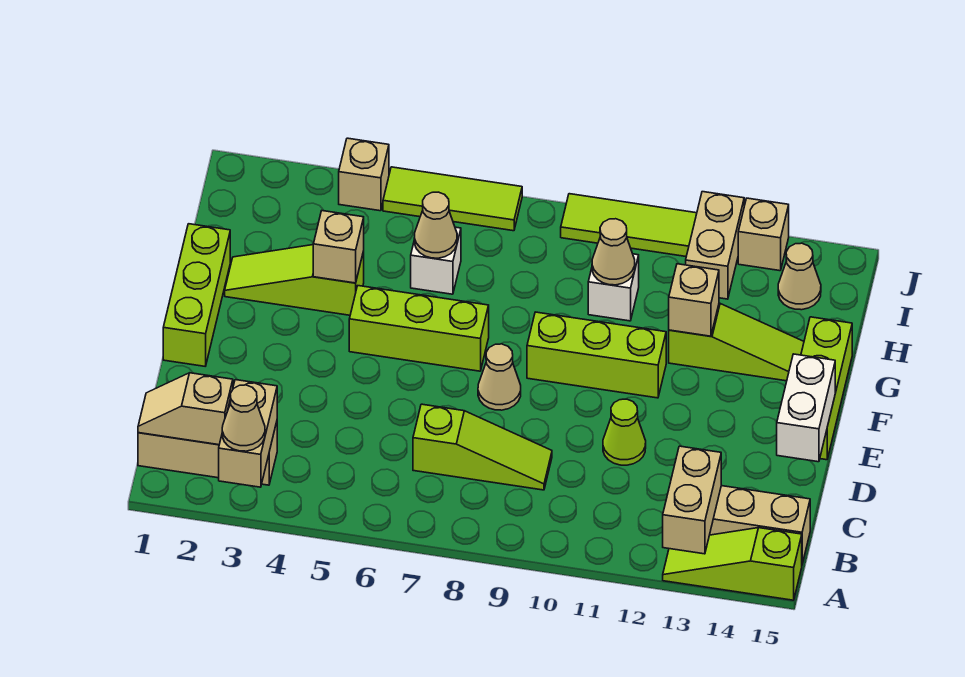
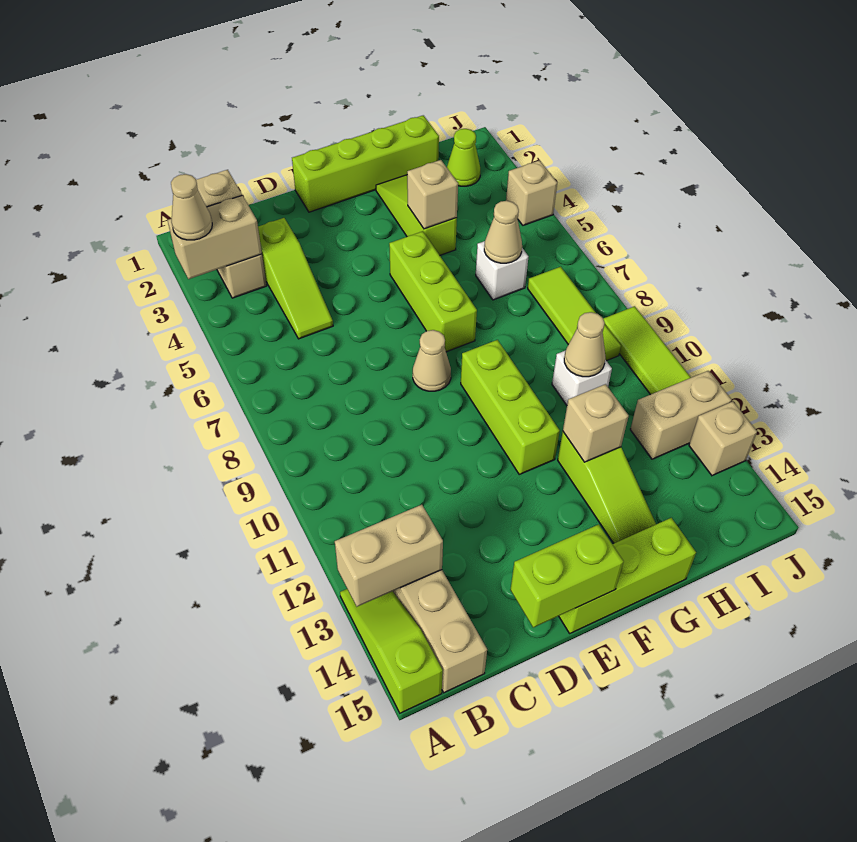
lime slope C7:C9 level 1 top 7 -> lime slope C3:C5 level 1 top 3
lime cone D11 level 1 -> lime cone I2 level 1
white brick D15:E15 level 2 -> lime brick D15:E15 level 2
lime brick E1:G1 level 1 -> lime brick E1:H1 level 1
tan cone I14 level 1 -> none
lime tile J5:J7 level 1 -> lime tile I7:I9 level 1

